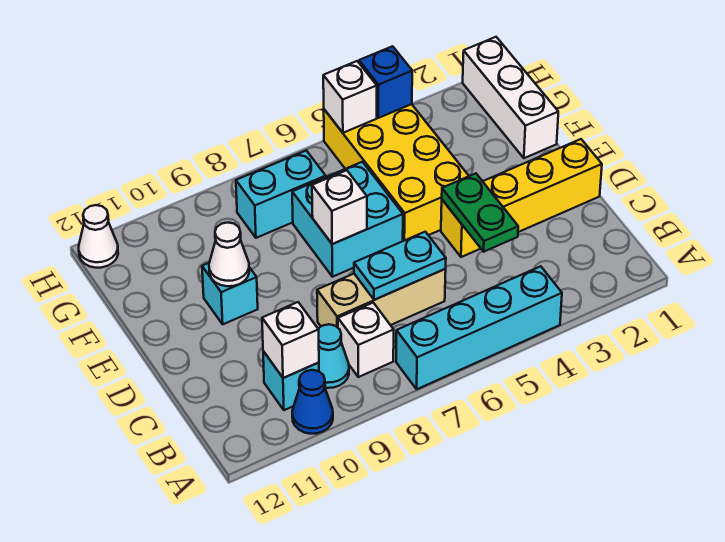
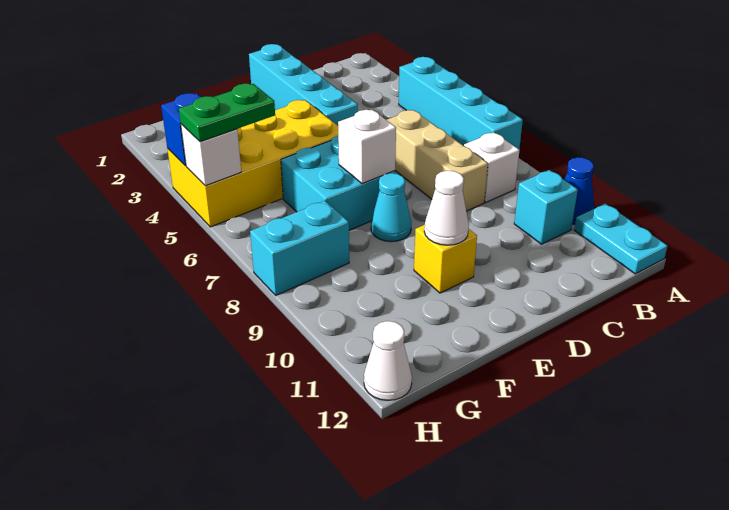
cyan cone B9 level 1 -> cyan cone E8 level 1
white brick B10 level 2 -> none
green plate C4:D4 level 2 -> green plate G5:H5 level 3
cyan plate C6:C7 level 2 -> cyan plate A11:A12 level 1
yellow brick D1:D4 level 1 -> cyan brick D1:D4 level 1
cyan brick E10 level 1 -> yellow brick E10 level 1
white brick F1:H1 level 1 -> none
cyan brick G7:G8 level 1 -> cyan brick G8:H8 level 1

